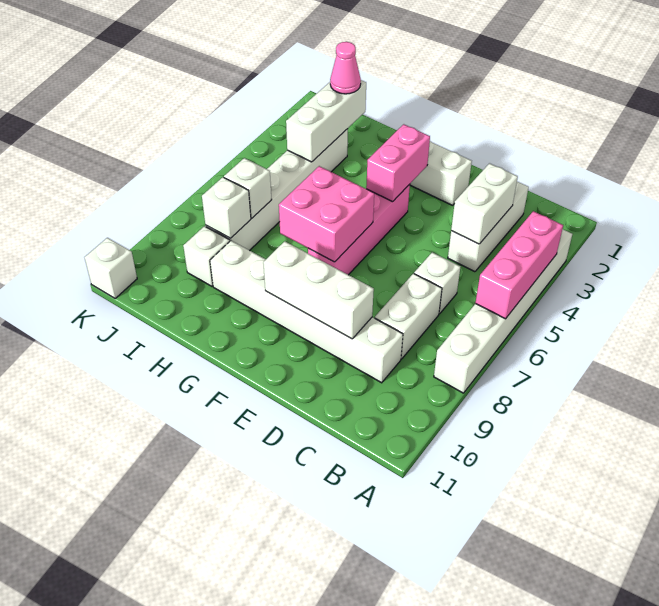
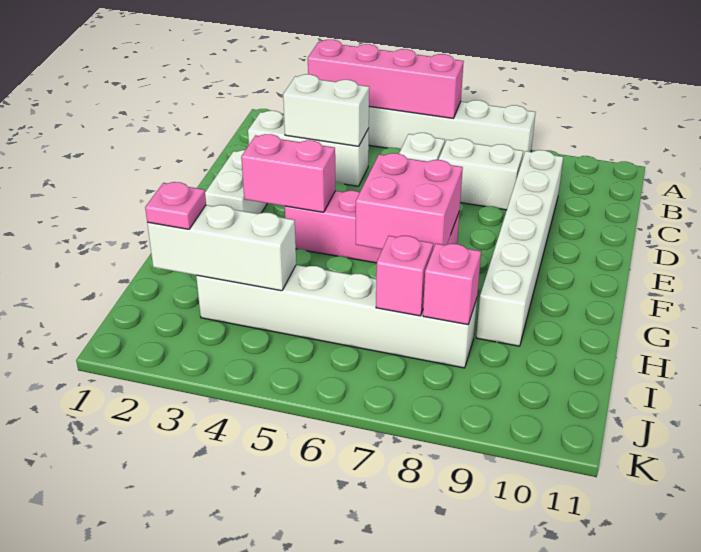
pink brick A4:A6 level 2 -> pink brick A3:A6 level 2
white brick D9:F9 level 2 -> none
pink cone I2 level 3 -> pink plate I2 level 3
white brick I7 level 2 -> pink brick I7 level 2
white brick I8 level 2 -> pink brick I8 level 2
white brick I9 level 1 -> none
white brick K11 level 1 -> none

